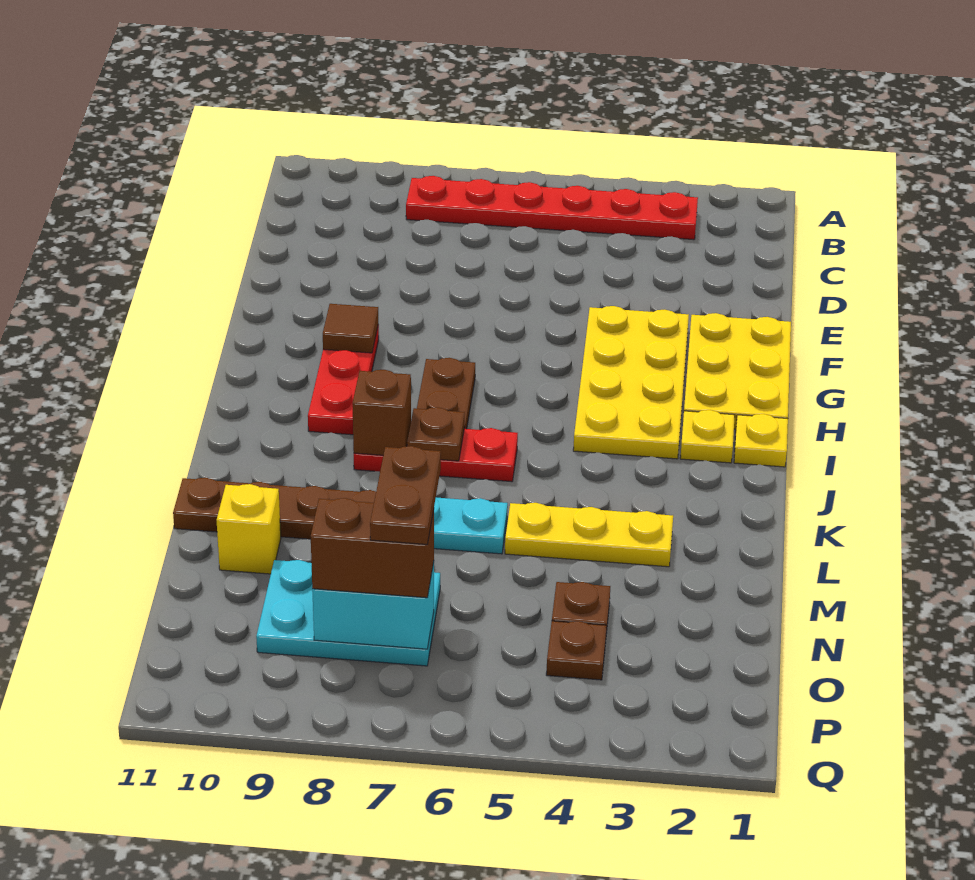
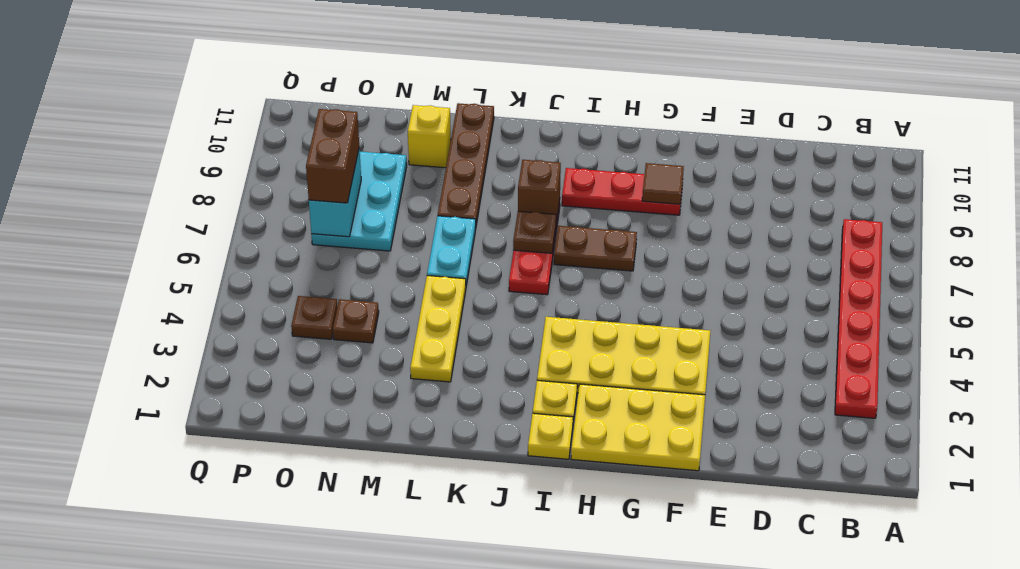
brown plate N7:O7 level 4 -> none

